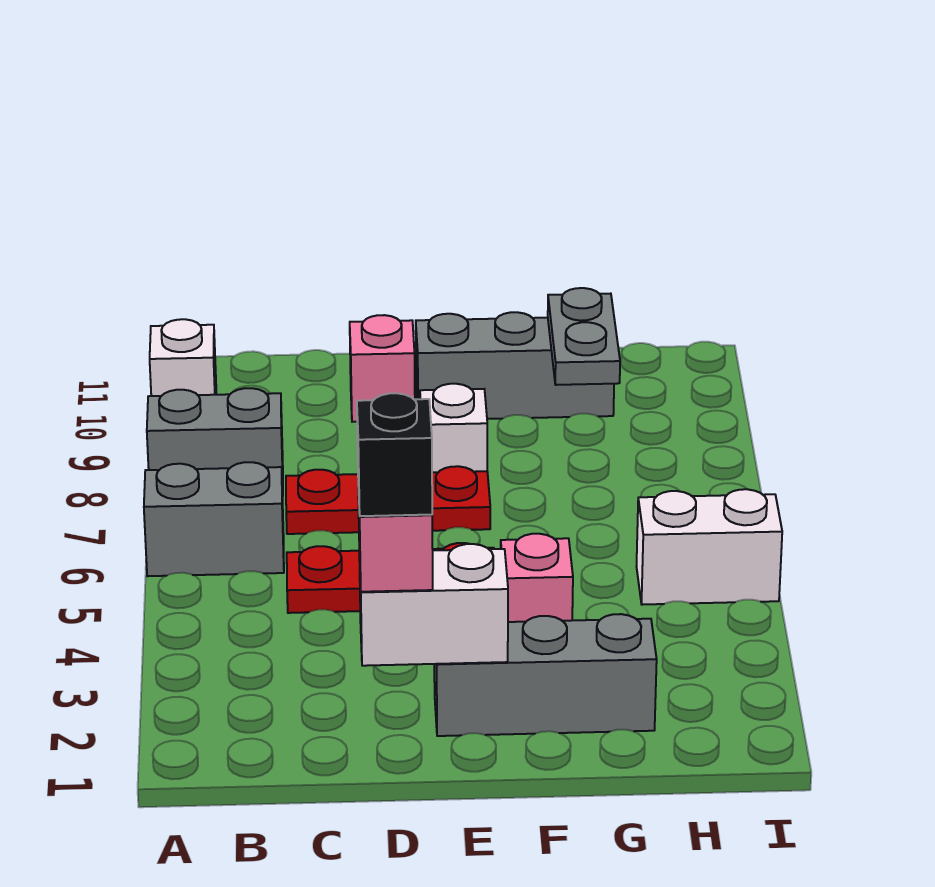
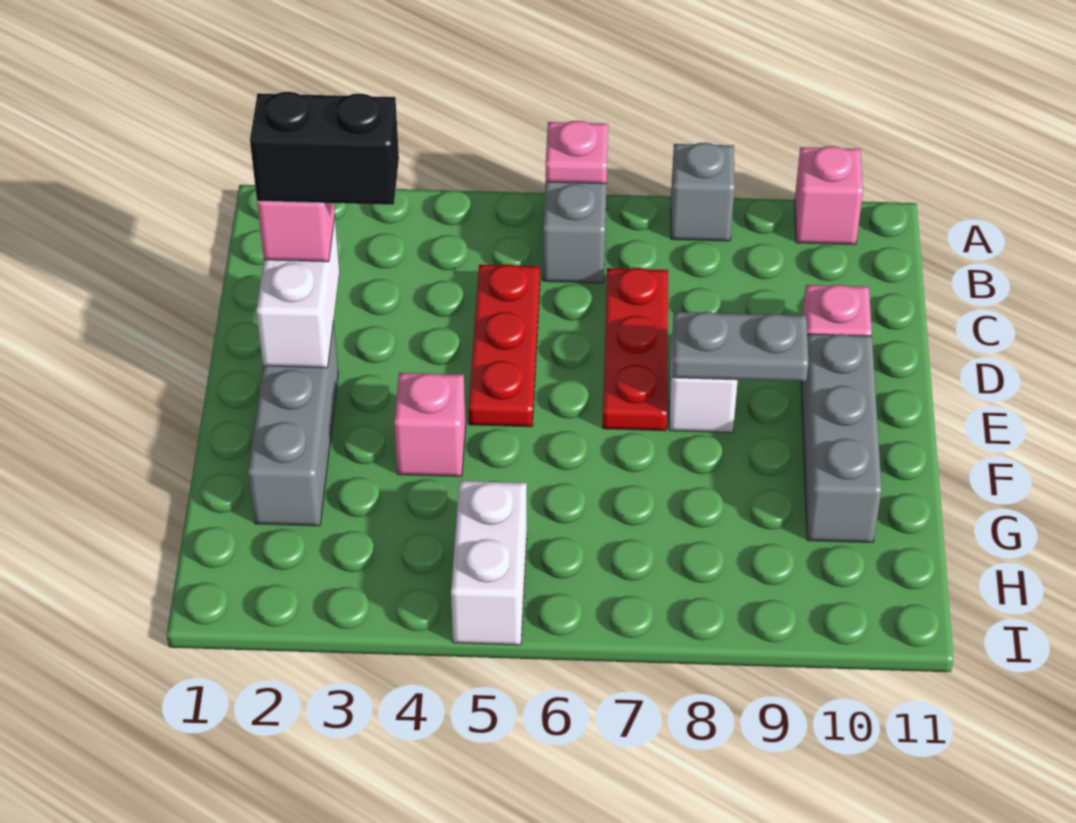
none -> pink plate A6 level 2
grey brick A8:B8 level 1 -> grey brick A8 level 1
white brick A10 level 1 -> pink brick A10 level 1
black brick D2 level 4 -> black brick D2:D3 level 4
grey plate G9:G10 level 2 -> grey plate E8:E9 level 2

